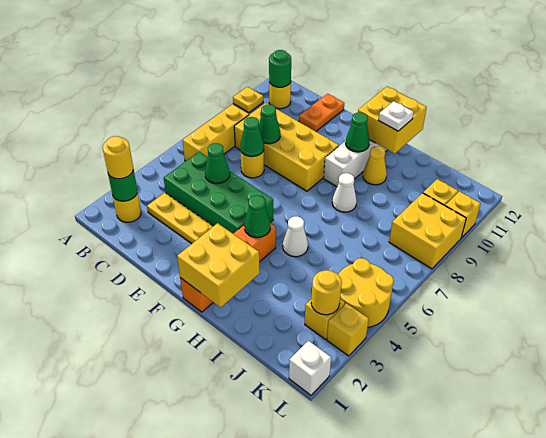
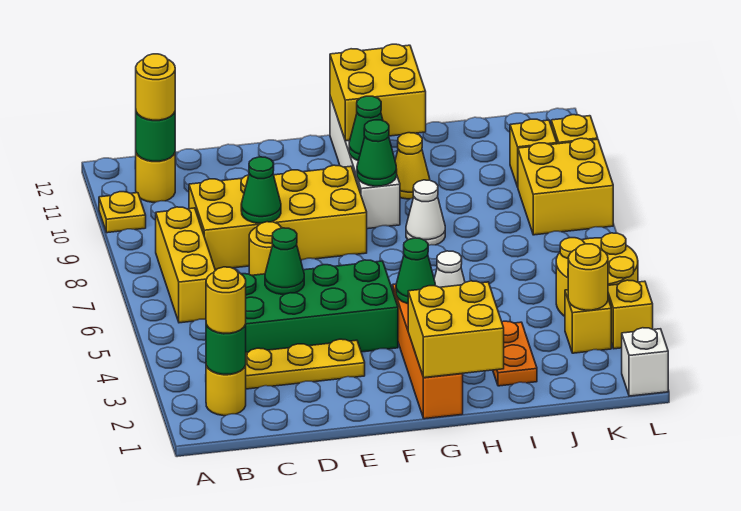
none -> yellow round brick B11 level 3
green cone D7 level 2 -> green cone G9 level 2
orange plate D11:D12 level 1 -> orange plate I2:I3 level 1
white plate H11 level 3 -> none

